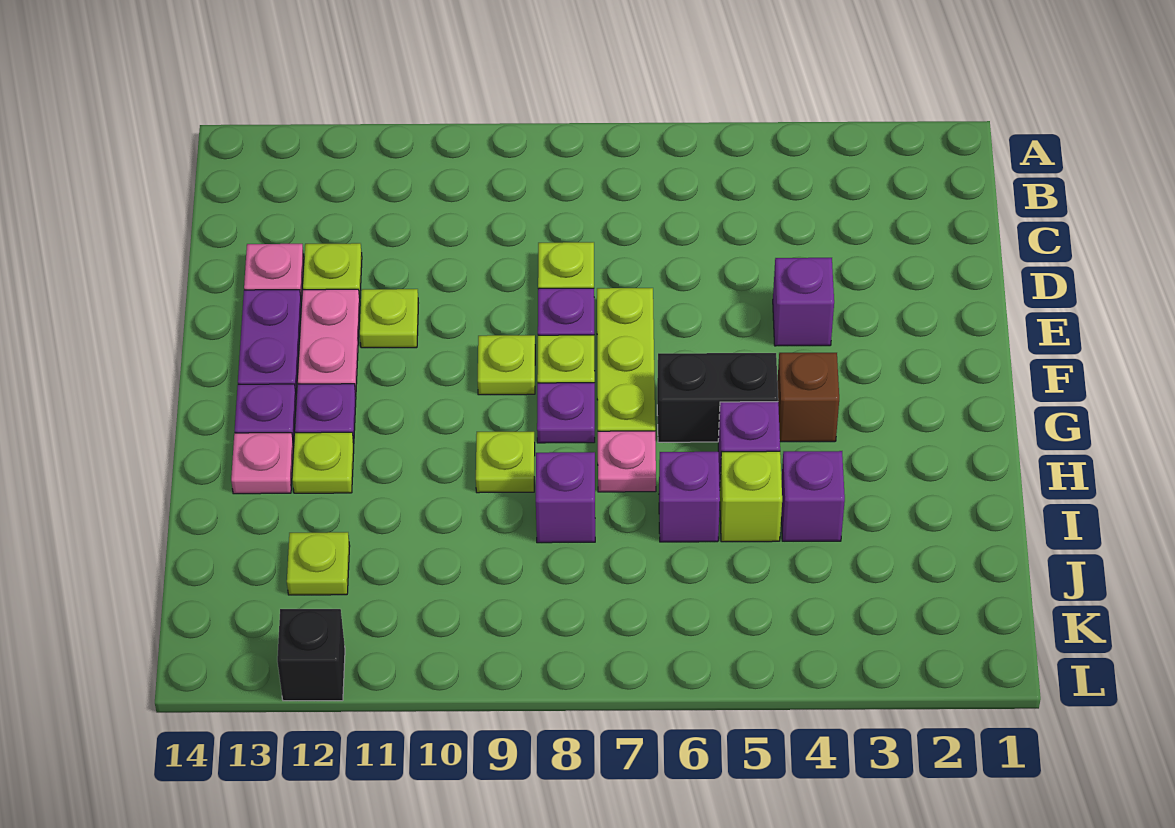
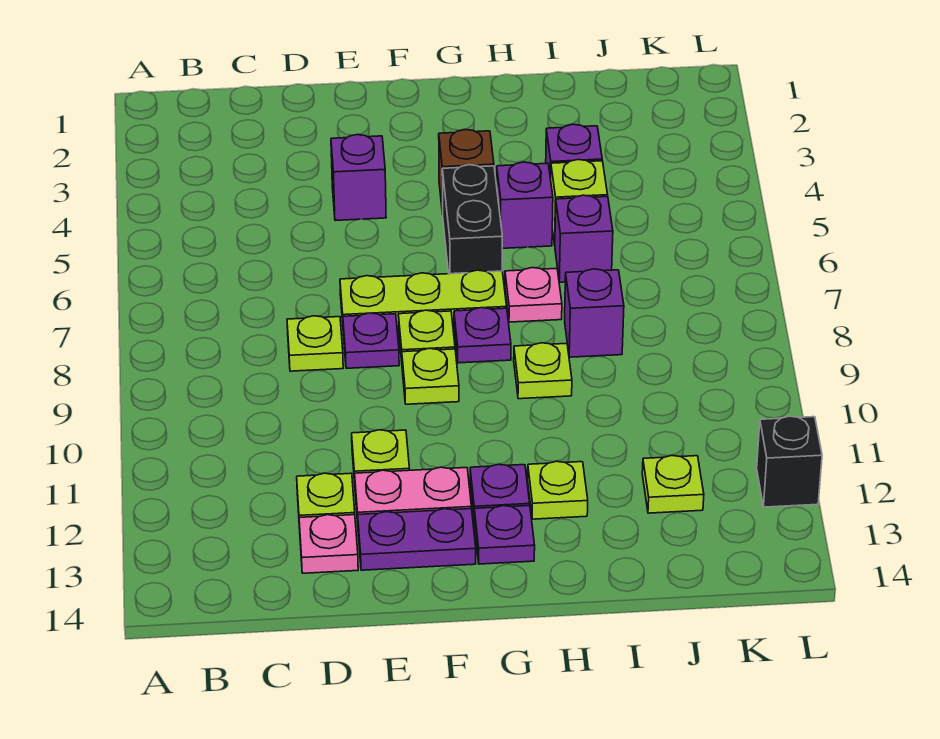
pink plate H13 level 1 -> none

